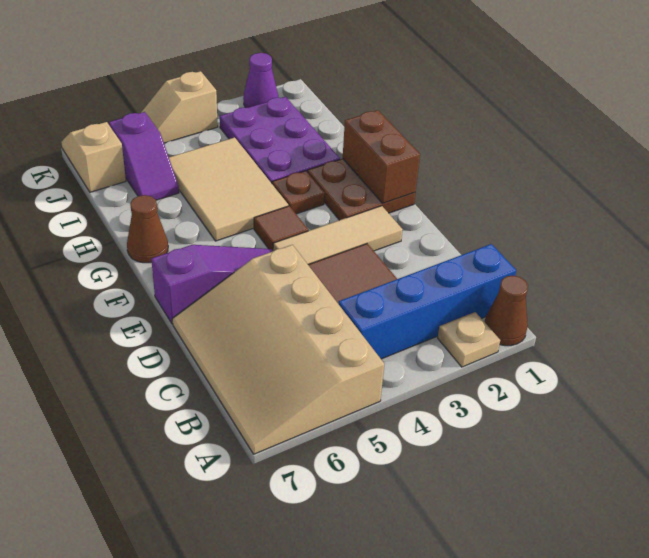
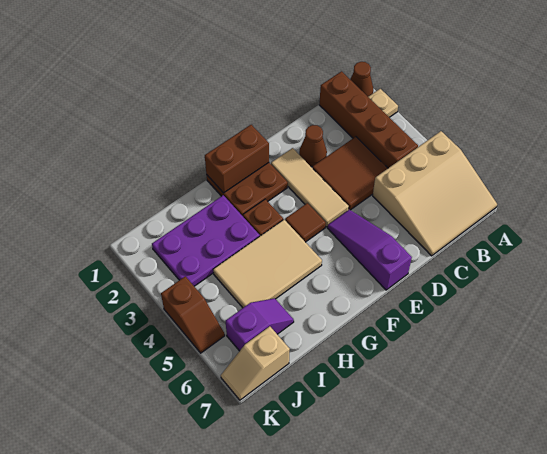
tan slope A5:D7 level 1 top 5 -> tan slope A5:C7 level 1 top 5
blue brick B1:B4 level 1 -> brown brick B1:B4 level 1
brown cone G7 level 1 -> brown cone D2 level 1
purple cone K2 level 1 -> none
tan slope K4:K5 level 1 top 4 -> brown slope K4:K5 level 1 top 4

